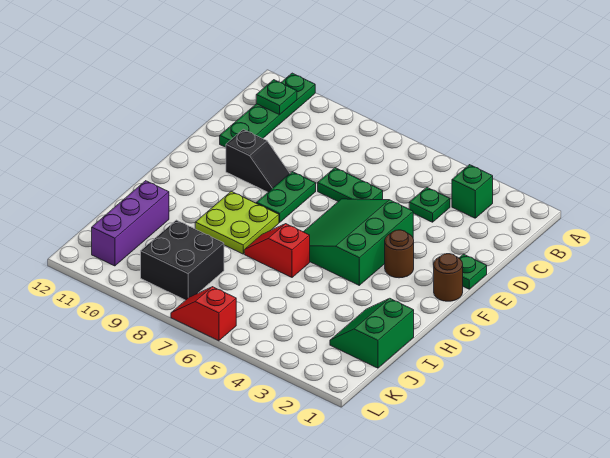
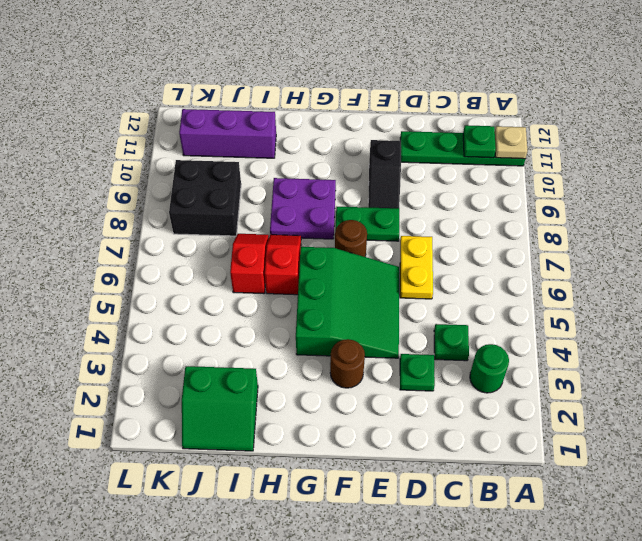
none -> tan plate A11 level 2
green brick B3 level 1 -> green round brick B3 level 1
green plate D6:D7 level 1 -> yellow plate D6:D7 level 1
green plate E1 level 1 -> green plate D3 level 1
green slope E4:G6 level 1 top 4 -> green slope E4:G6 level 1 top G
brown round brick F1 level 1 -> brown round brick F7 level 1
lime plate G8:H9 level 1 -> purple plate G8:H9 level 1
green slope I1:J2 level 1 top 1 -> green slope I1:J2 level 1 top 2
red slope L6:L7 level 1 top 6 -> red slope I6:I7 level 1 top 6

